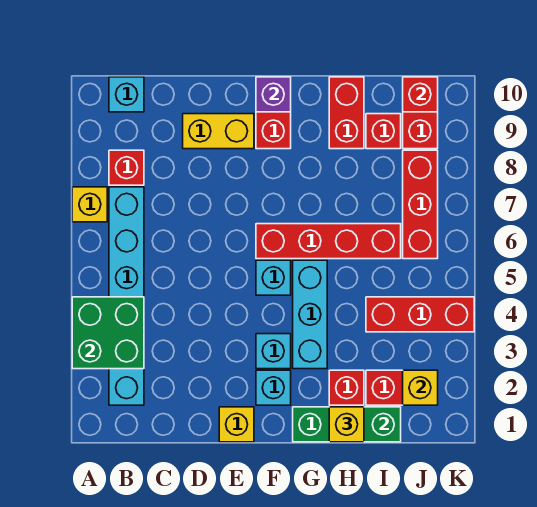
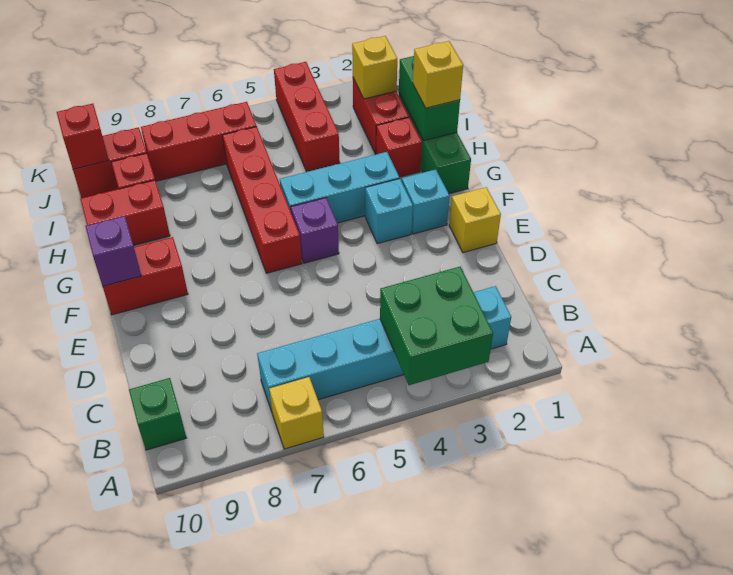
red brick B8 level 1 -> none
cyan brick B10 level 1 -> green brick B10 level 1
yellow brick D9:E9 level 1 -> none
cyan brick F5 level 1 -> purple brick F5 level 1

